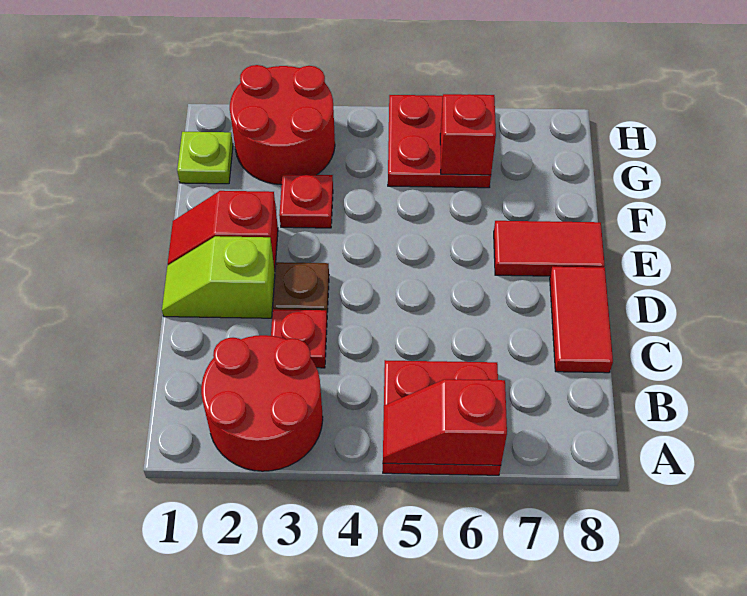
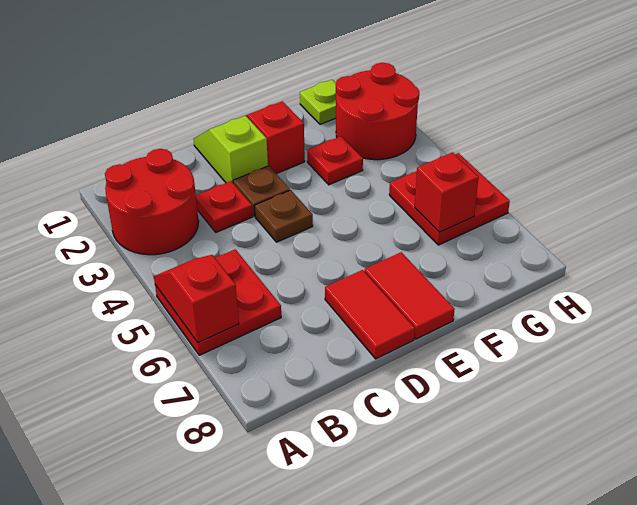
red tile C8:D8 level 1 -> red tile D7:D8 level 1
none -> brown plate D4 level 1

